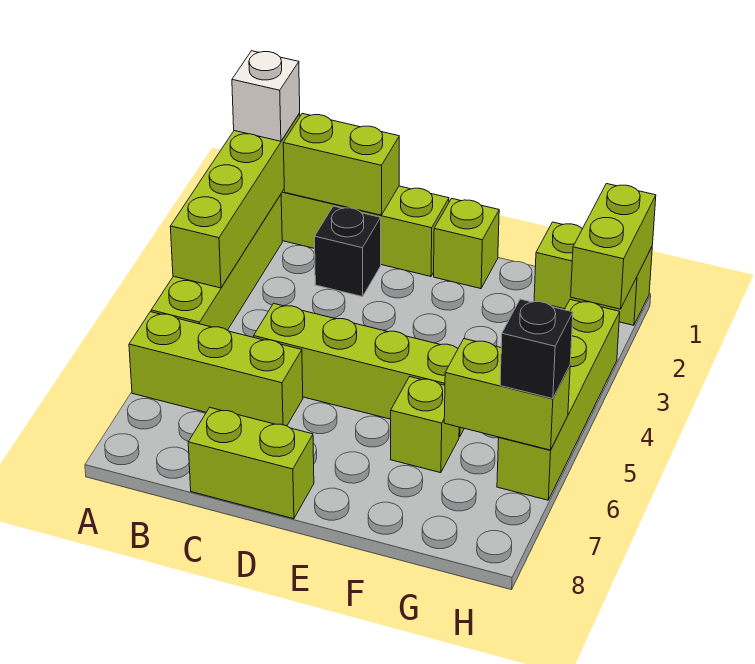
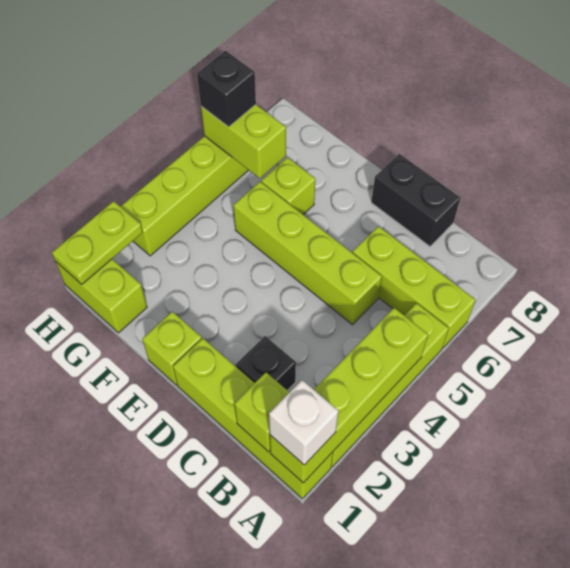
lime brick B1:C1 level 2 -> lime brick B1 level 2
lime brick C8:D8 level 1 -> black brick C8:D8 level 1
lime brick H1:H2 level 2 -> lime plate H1:H2 level 2

